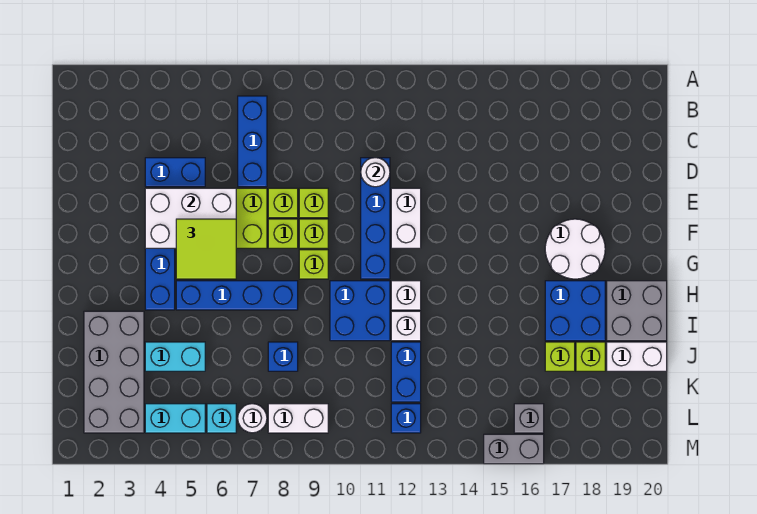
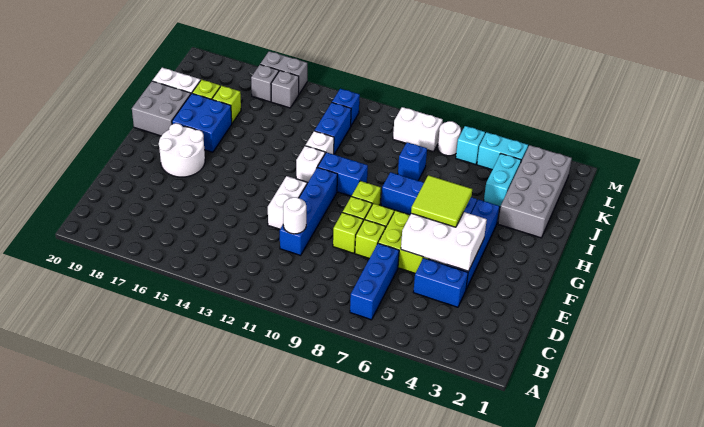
blue brick H10:I11 level 1 -> blue brick H10:H11 level 1
cyan brick J4:J5 level 1 -> cyan brick J4:K4 level 1
none -> grey brick L15 level 1

